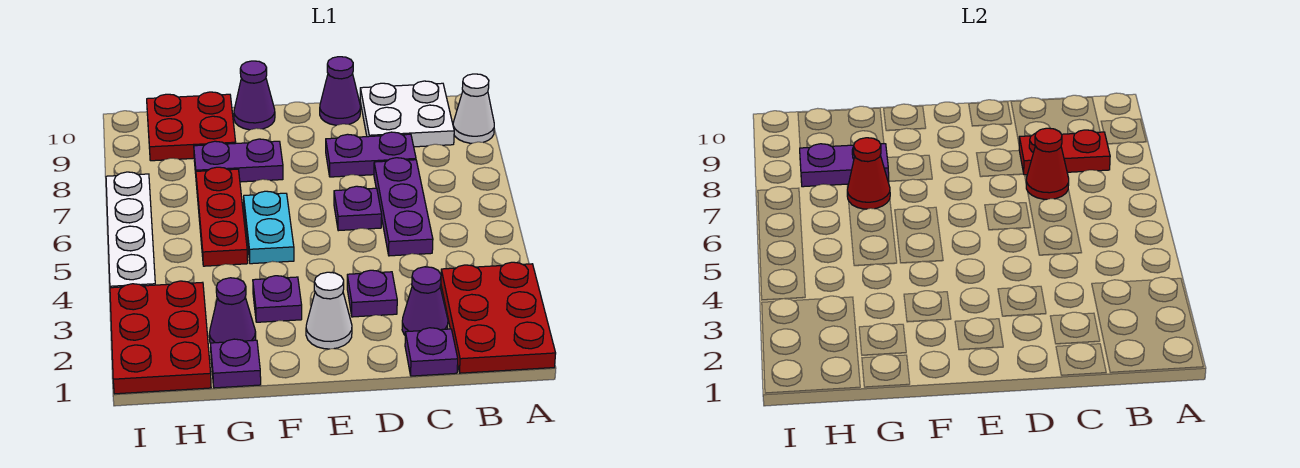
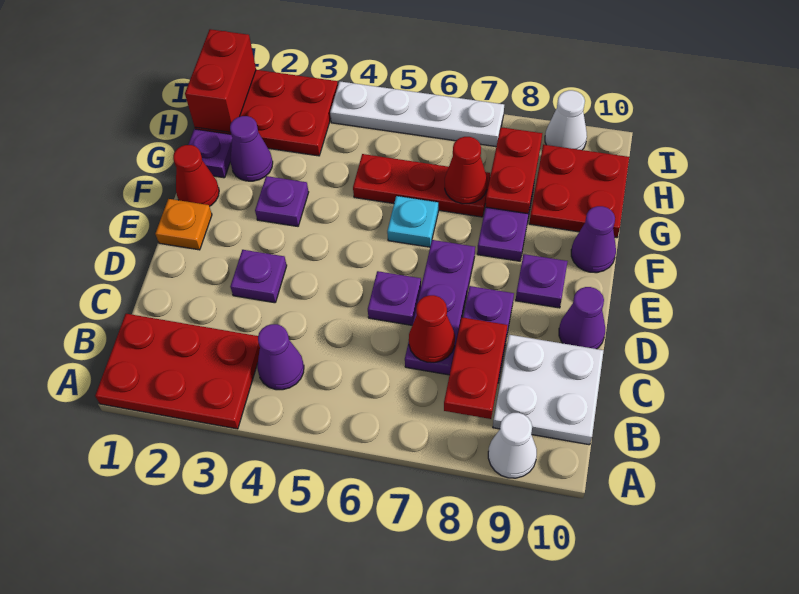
purple plate C1 level 1 -> purple plate E9 level 1
purple cone C2 level 1 -> purple cone B4 level 1
purple plate C5:C7 level 1 -> purple plate C7:E7 level 1
none -> orange plate E1 level 1
white cone E2 level 1 -> white cone I9 level 1
none -> red cone F1 level 1
cyan plate F5:F6 level 1 -> cyan plate F6 level 1
purple plate G8:H8 level 2 -> red plate G8:H8 level 2
none -> red brick H1:I1 level 2

